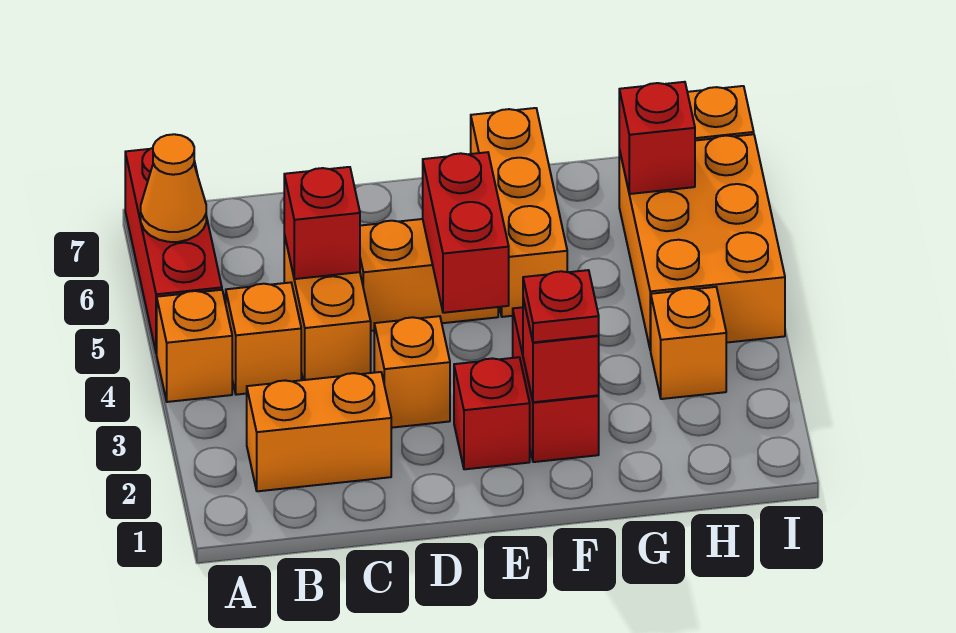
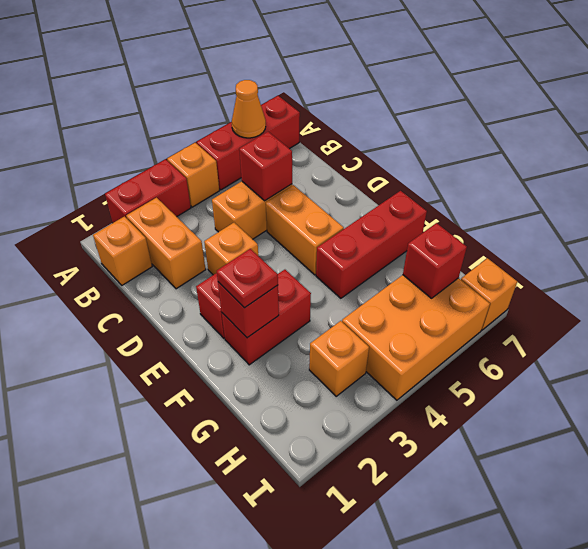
orange brick B4 level 1 -> orange brick B1 level 1
red brick E4:E5 level 2 -> red brick A2:A3 level 1
orange brick F5:F7 level 1 -> red brick F5:F7 level 1

